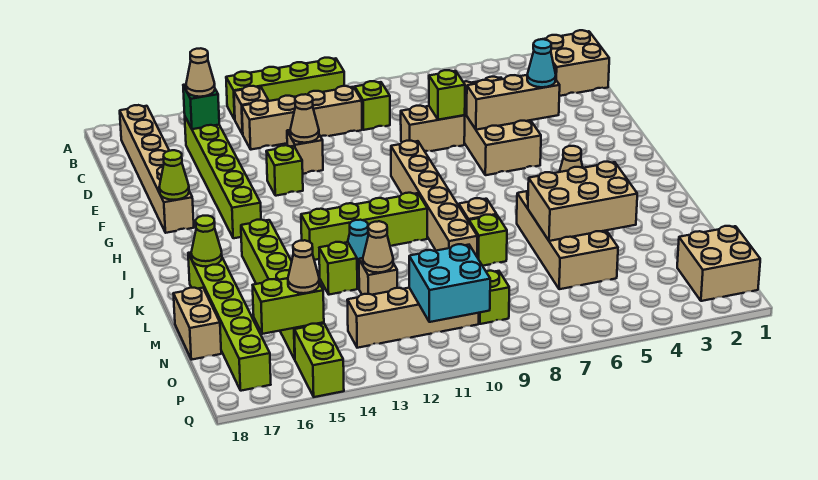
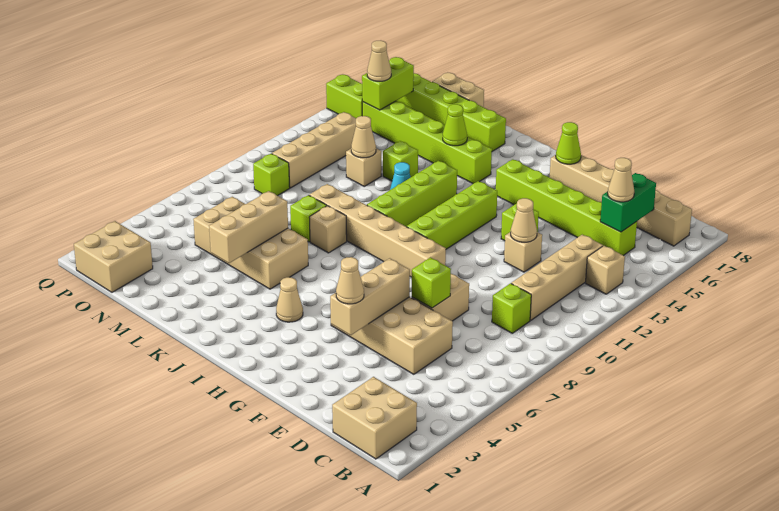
lime brick A10:A13 level 1 -> lime brick H10:H13 level 1
green brick C15 level 2 -> green brick C15:C16 level 2
cyan cone F4 level 3 -> tan cone F4 level 3
lime cone K17 level 2 -> lime cone K15 level 2
tan brick L4:M6 level 2 -> tan brick L4:L6 level 2
cyan brick O10:P11 level 2 -> none

